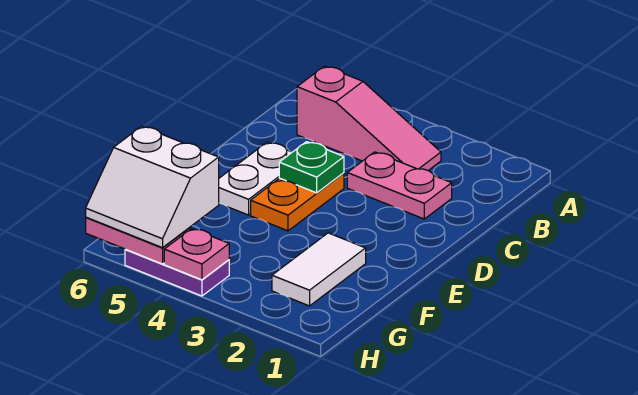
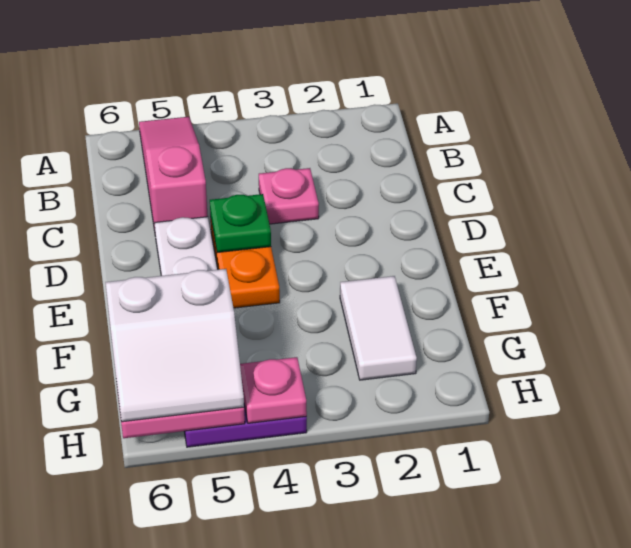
pink slope B3:B5 level 1 top 5 -> pink slope A5:C5 level 1 top C
pink plate C2:C3 level 1 -> pink plate C3 level 1

